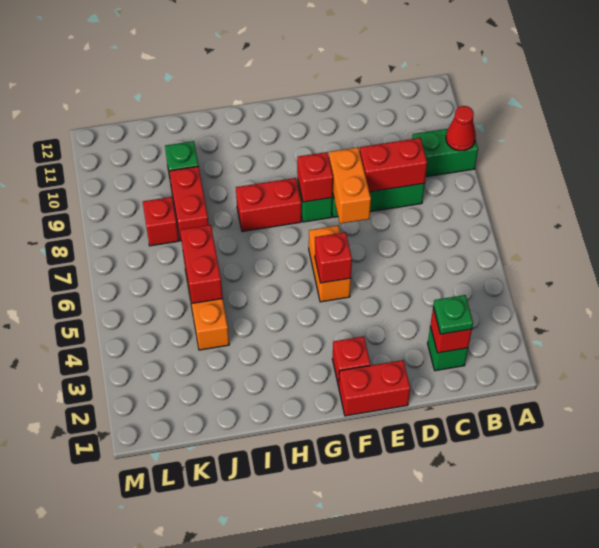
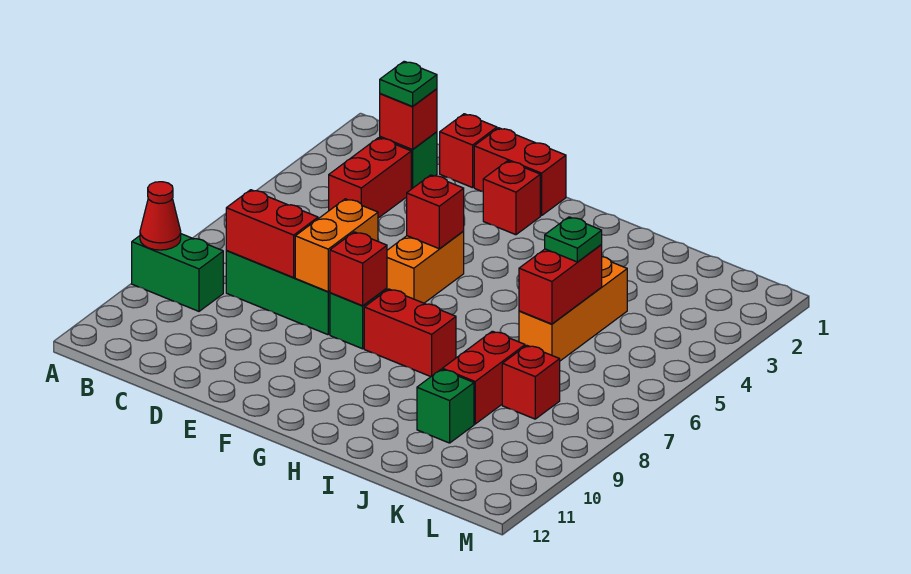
none -> red brick C3:C4 level 1
none -> red brick D1 level 1
none -> green plate J5 level 3

